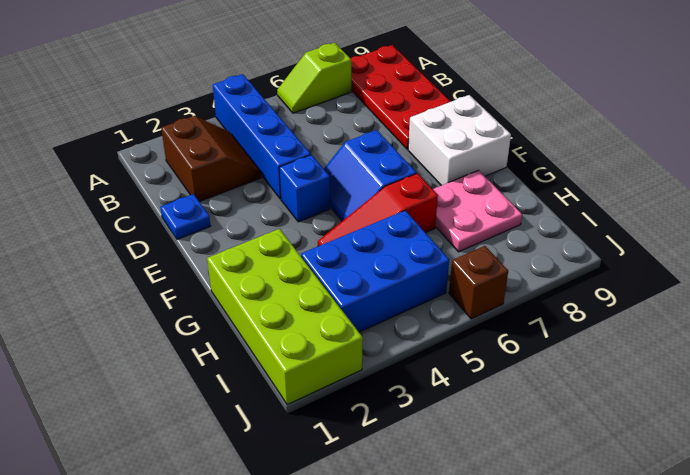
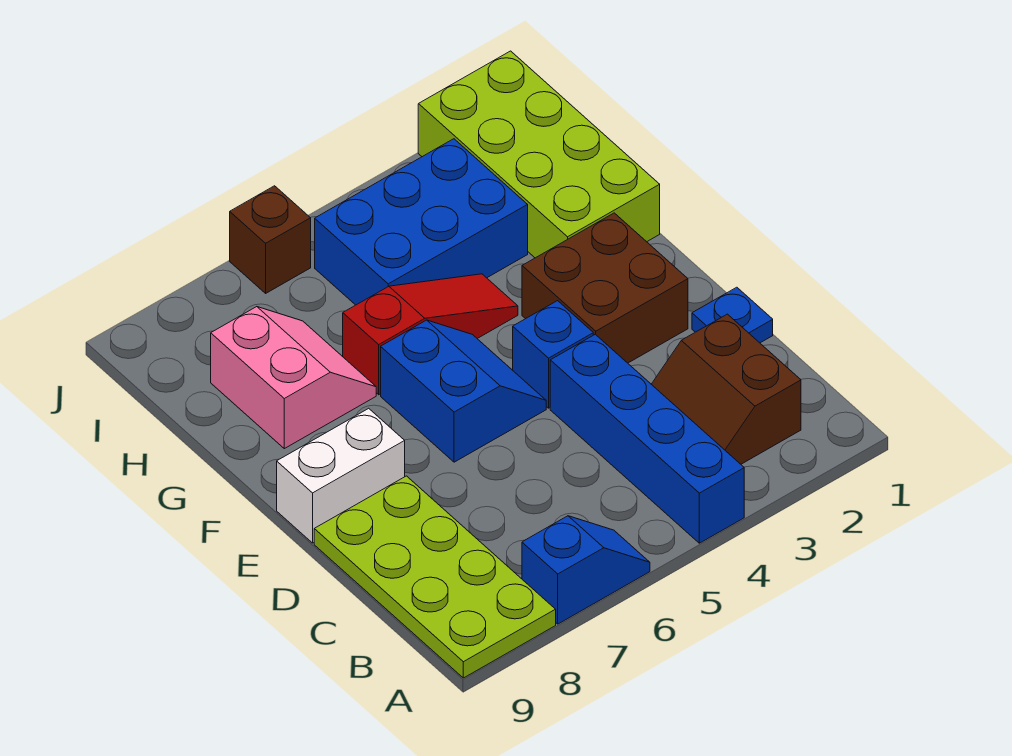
lime slope A6:A7 level 1 top 7 -> blue slope A6:A7 level 1 top 7
red plate A8:D9 level 1 -> lime plate A8:D9 level 1
none -> brown brick E2:F3 level 1
white brick E8:F9 level 1 -> white brick E8:E9 level 1
pink plate G7:H8 level 1 -> pink slope G7:H8 level 1 top 8

